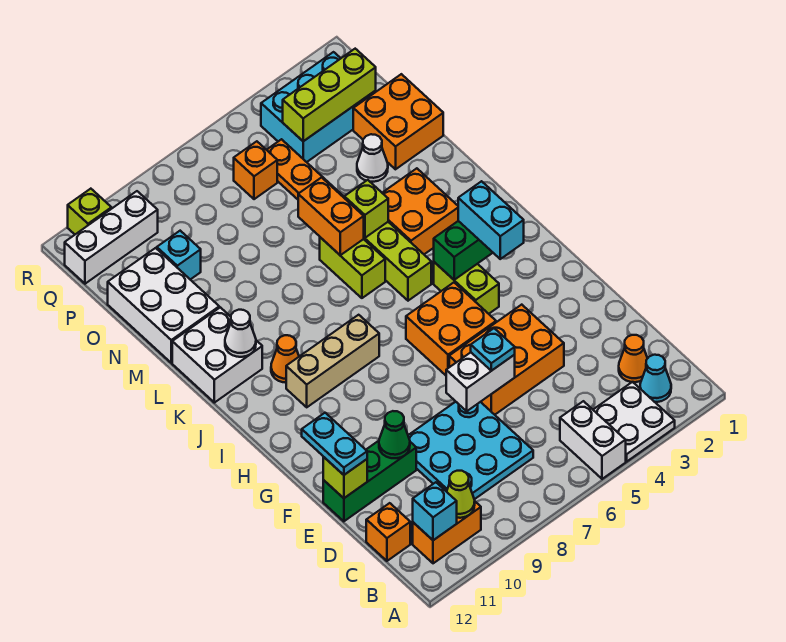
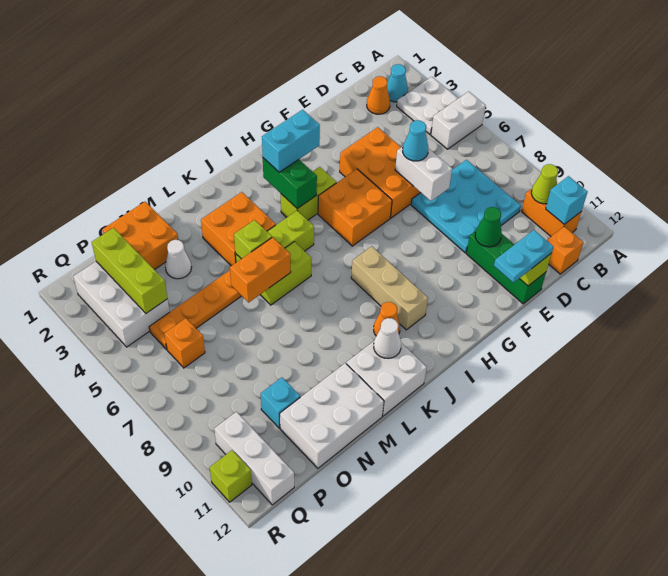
cyan plate E6 level 3 -> cyan cone E6 level 3
cyan brick P2:Q4 level 1 -> white brick P2:Q4 level 1

